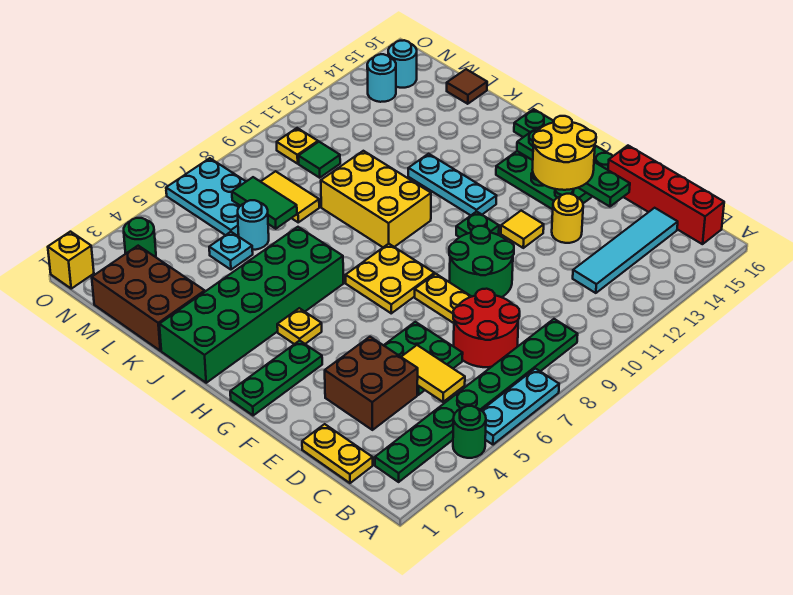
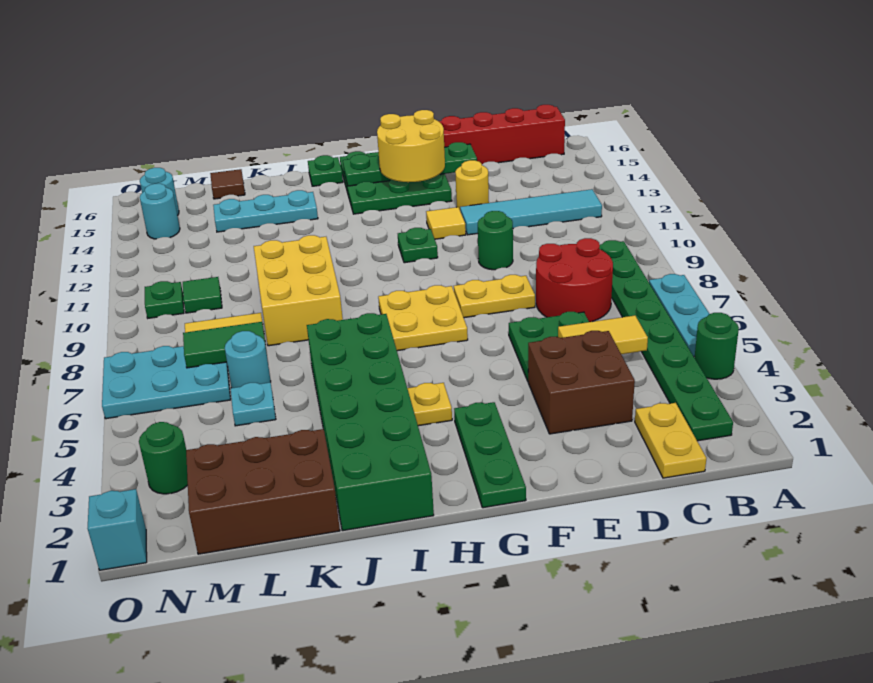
yellow plate C1:D1 level 1 -> yellow plate C1:C2 level 1
cyan tile C12:C15 level 1 -> cyan tile B12:E12 level 1
green round brick E9:F10 level 1 -> green round brick E10 level 1
cyan plate H12:J12 level 1 -> cyan plate J14:L14 level 1
yellow brick I9:K10 level 1 -> yellow brick J8:K10 level 1
yellow plate N10 level 1 -> green plate N10 level 1
yellow brick O1 level 1 -> cyan brick O1 level 1

